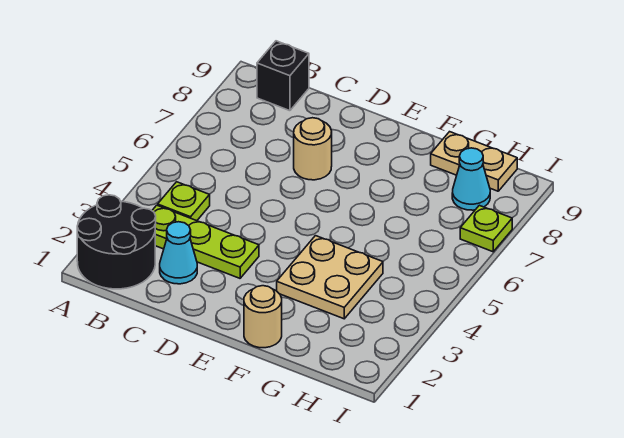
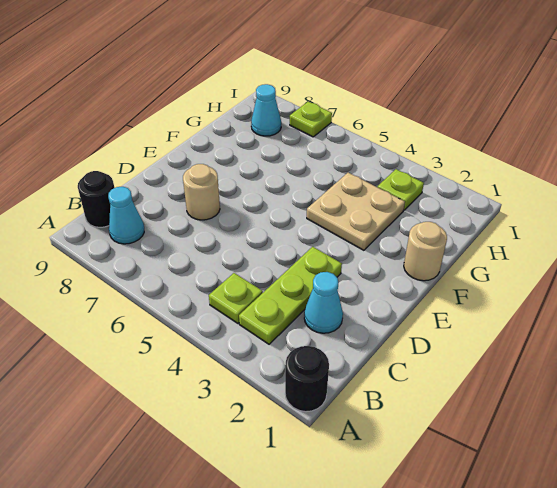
black round brick A1:B2 level 1 -> black round brick A1 level 1
none -> cyan cone B8 level 1
black brick B9 level 1 -> black round brick B9 level 1
tan plate G9:H9 level 1 -> none
none -> lime plate H3 level 1

